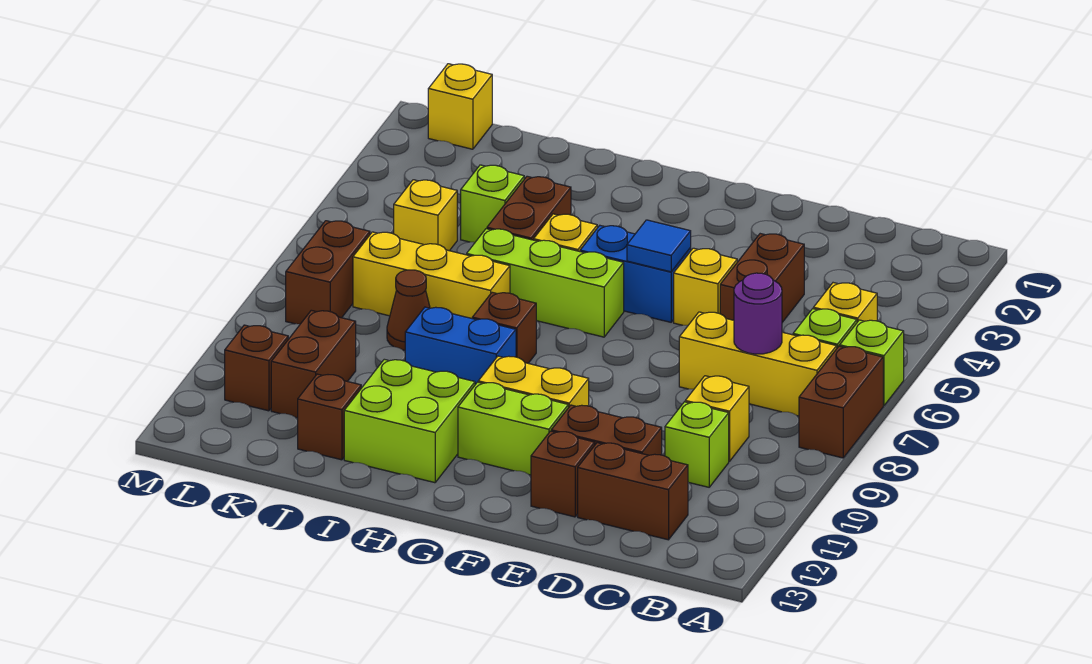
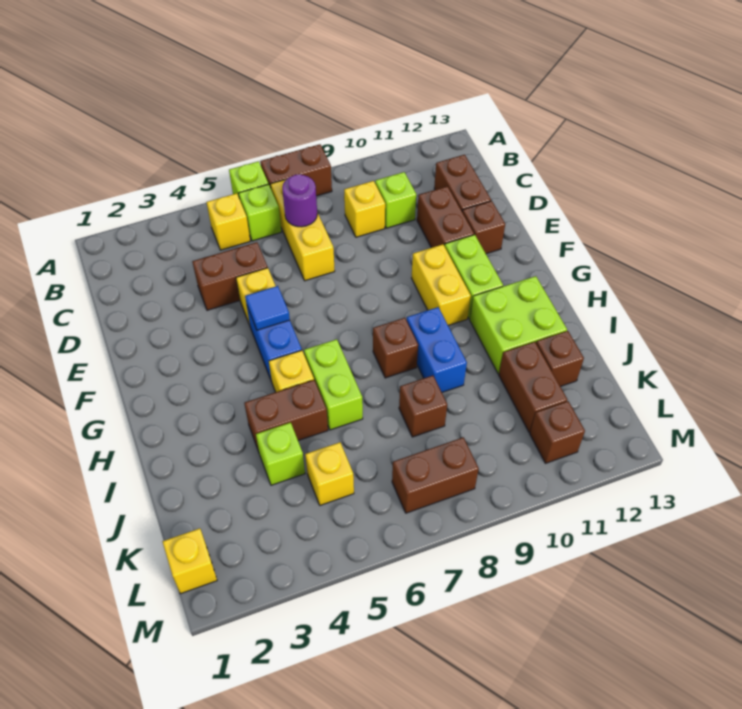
lime brick G6:I6 level 1 -> lime brick H6:I6 level 1
yellow brick I7:K7 level 1 -> none
brown cone J8 level 1 -> brown brick J8 level 1
brown brick K10:K11 level 1 -> brown brick J11:K11 level 1

